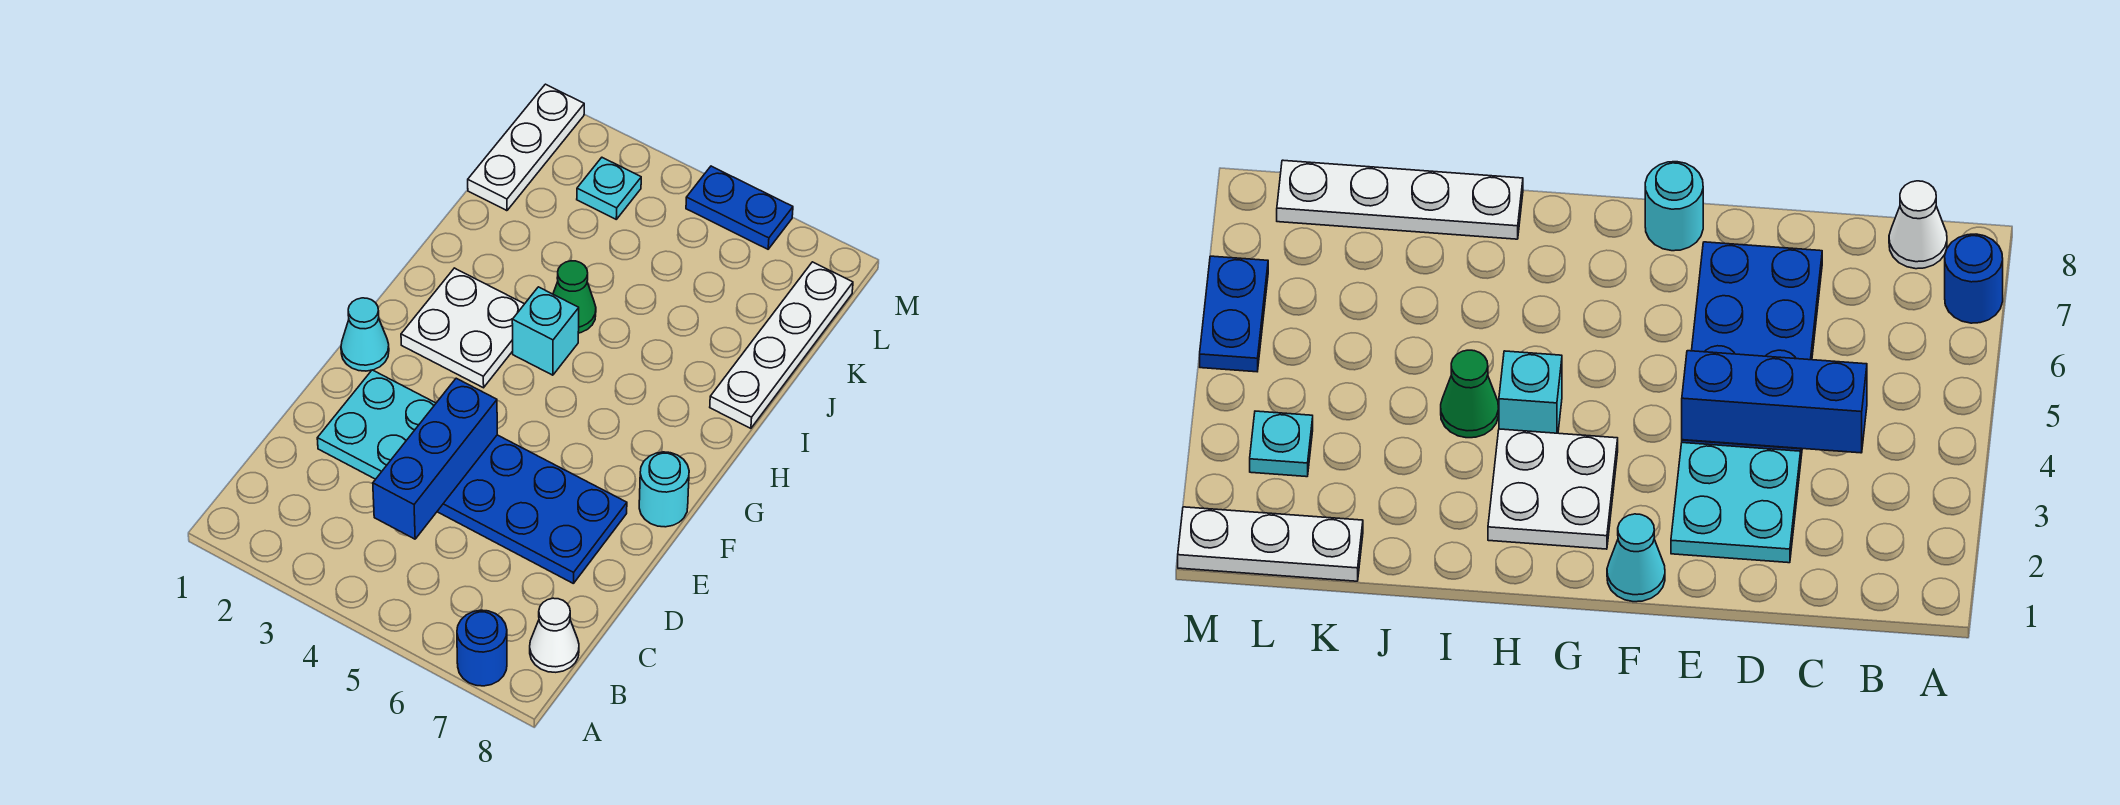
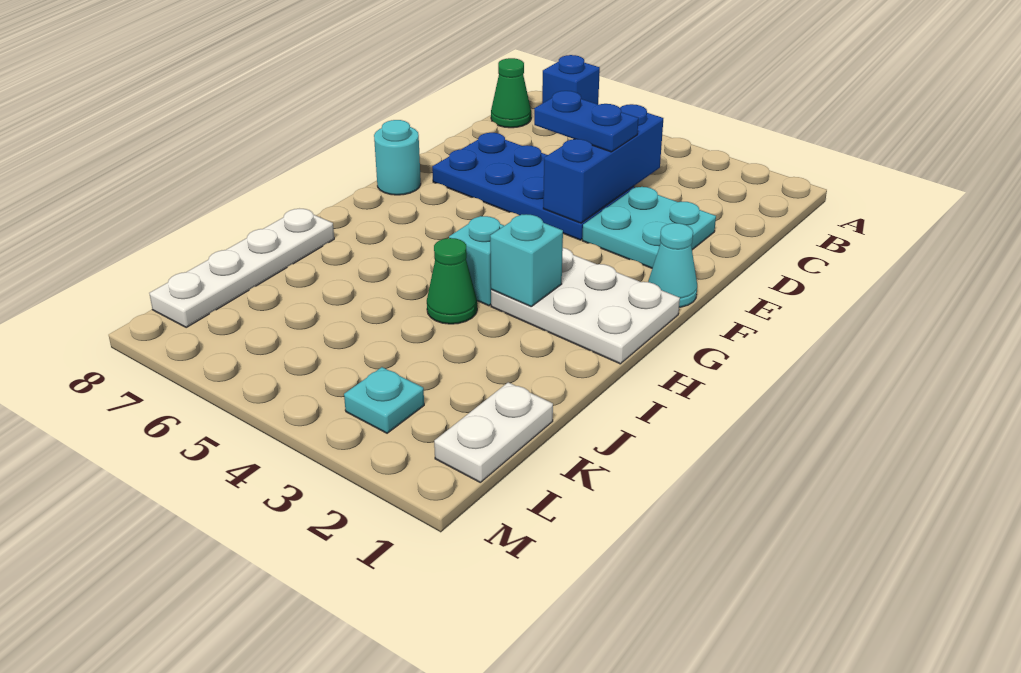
blue round brick A7 level 1 -> blue brick A7 level 1
white cone B8 level 1 -> green cone B8 level 1
white plate G2:H3 level 1 -> white plate G1:H3 level 1
none -> cyan brick H3 level 2
white plate K1:M1 level 1 -> white plate K1:L1 level 1
blue plate M5:M6 level 1 -> blue plate D4:D5 level 3

